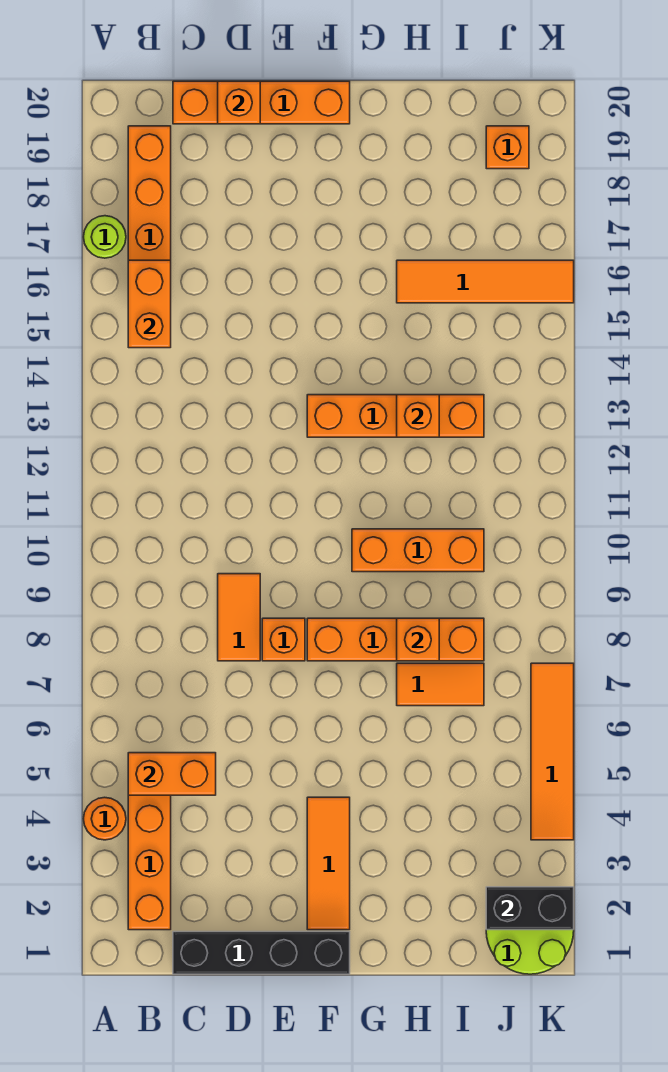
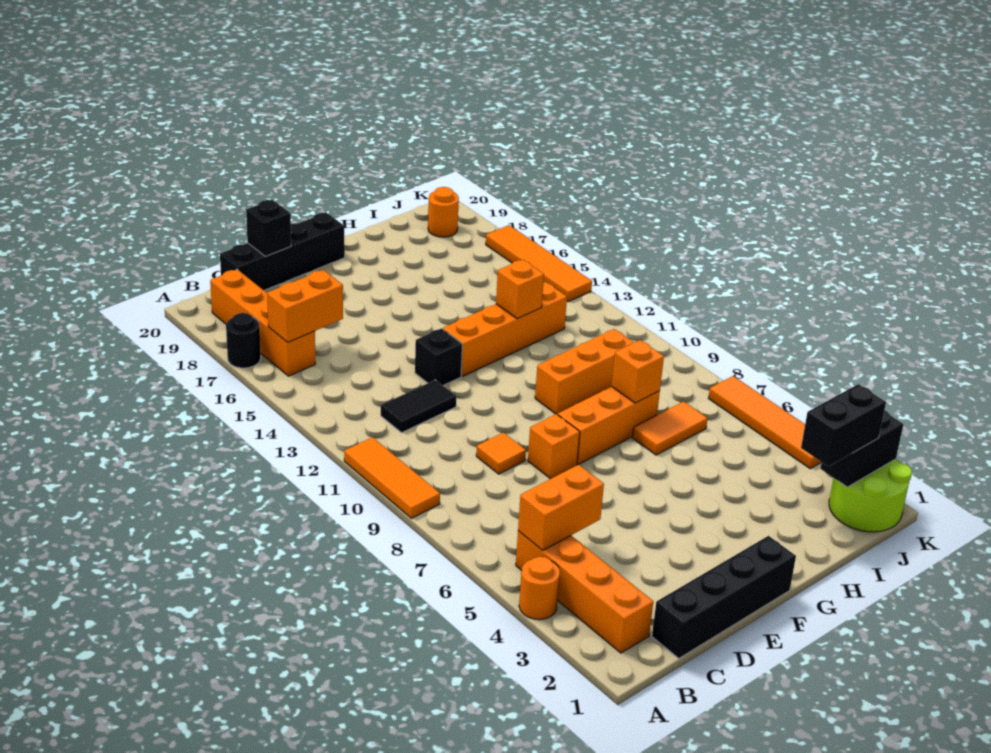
lime round brick A17 level 1 -> black round brick A17 level 1
orange brick B15:B16 level 2 -> orange brick B16:C16 level 2
none -> black tile C12:D12 level 1
orange brick C20:F20 level 1 -> black brick C20:F20 level 1
orange tile D8:D9 level 1 -> orange tile D9 level 1
orange brick D20 level 2 -> black brick D20 level 2
none -> black brick E13 level 1
orange tile F2:F4 level 1 -> orange tile A9:A11 level 1
orange brick F8:I8 level 1 -> orange brick F8:H8 level 1
orange tile H16:K16 level 1 -> orange tile K14:K17 level 1
none -> black brick I2:J2 level 3
orange brick J19 level 1 -> orange round brick J19 level 1

